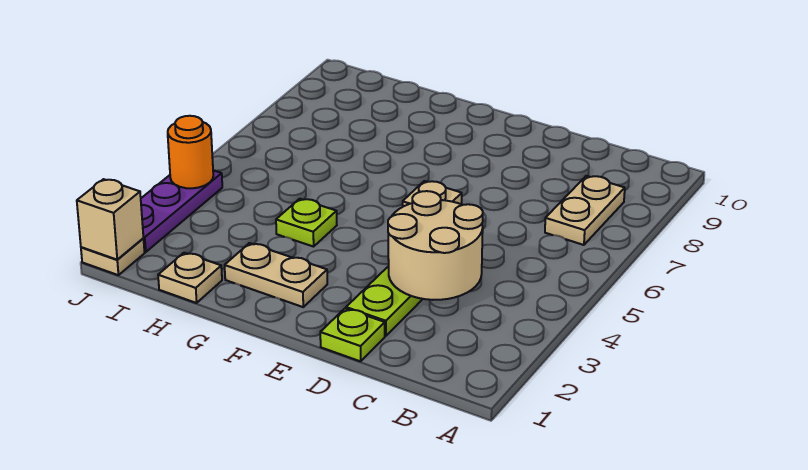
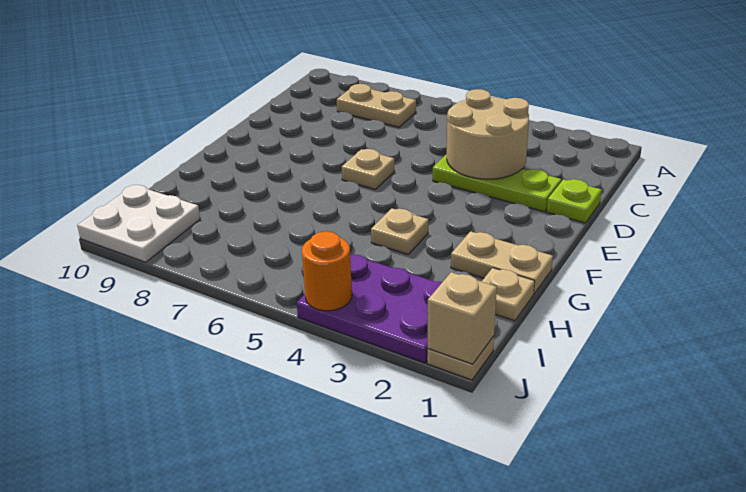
tan plate F2:G2 level 1 -> tan plate G1:G2 level 1
lime plate G4 level 1 -> tan plate G4 level 1
none -> white plate I9:J10 level 1
purple plate J2:J4 level 1 -> purple plate I2:J4 level 1

